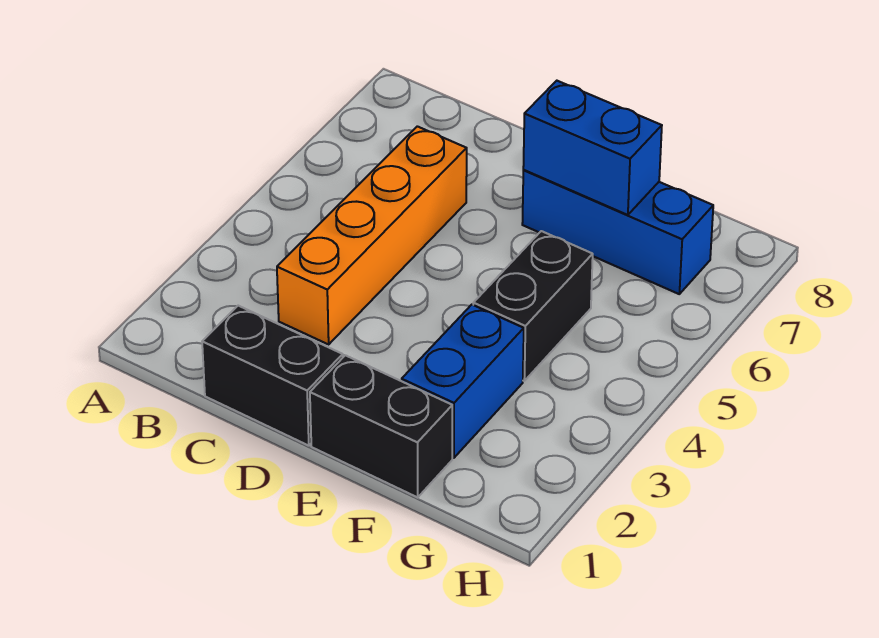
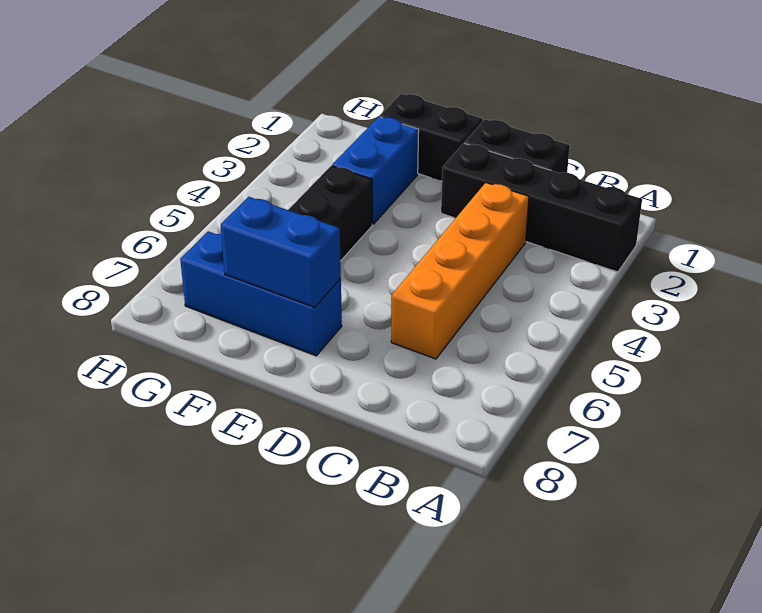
none -> black brick A2:D2 level 1

